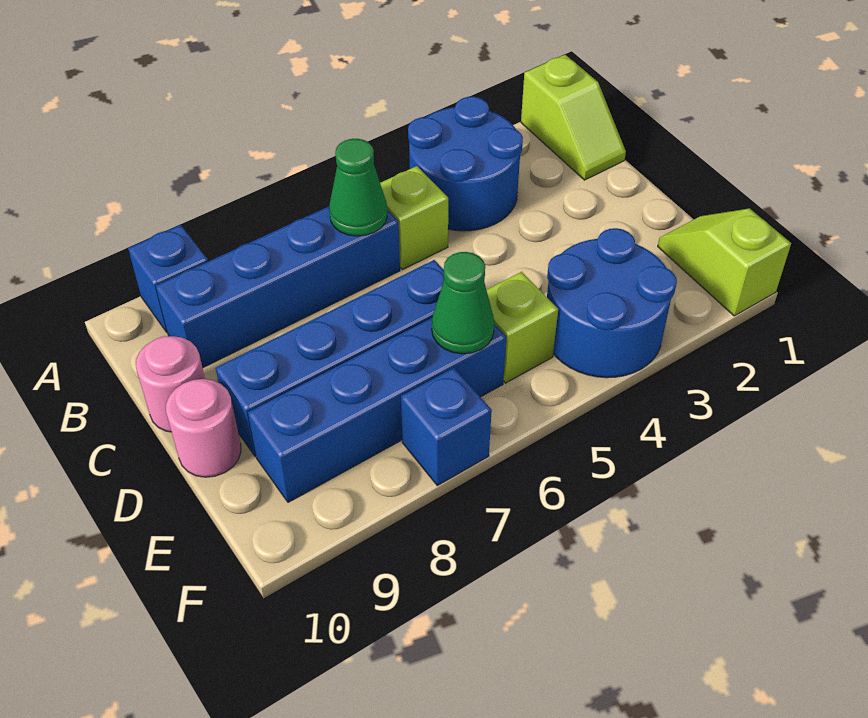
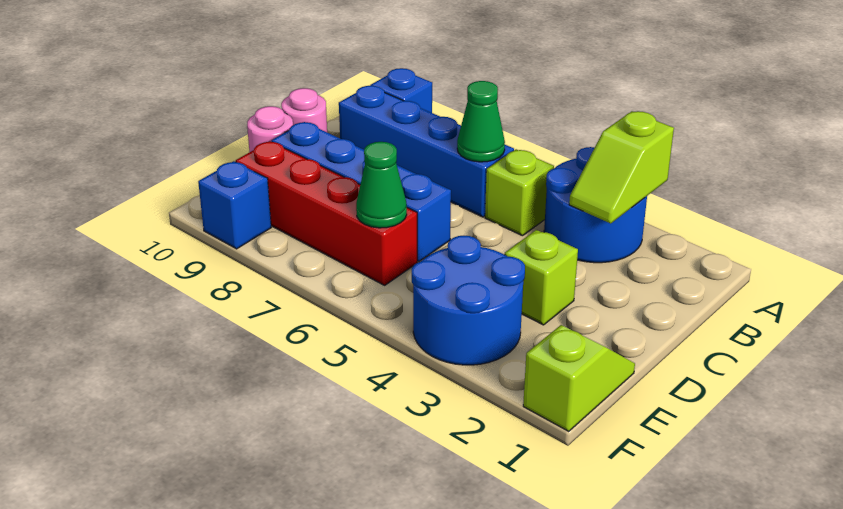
lime slope A1:B1 level 1 top A -> lime slope A3:B3 level 2 top A
lime brick E5 level 1 -> lime brick D3 level 1
blue brick E6:E9 level 1 -> red brick E6:E9 level 1
blue brick F7 level 1 -> blue brick F9 level 1

